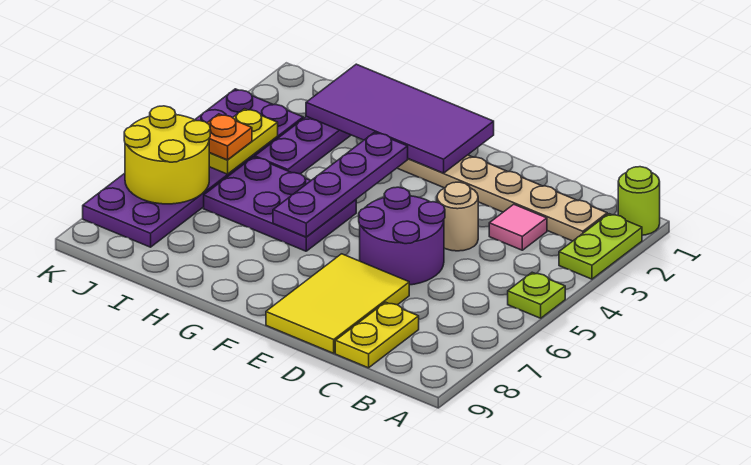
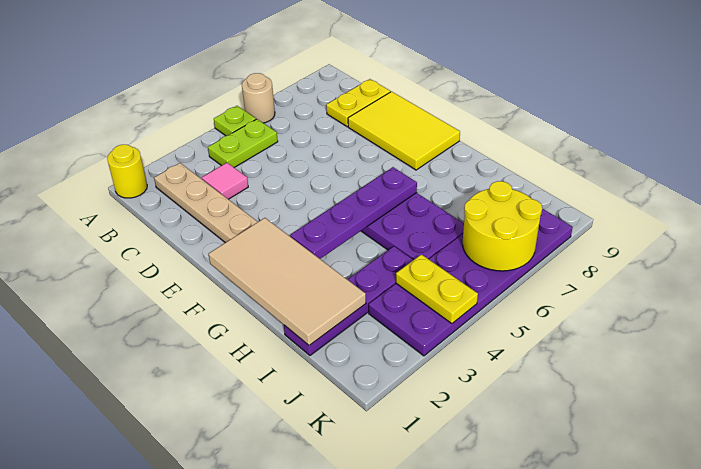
lime round brick A1 level 1 -> yellow round brick A1 level 1
lime plate A2:A3 level 1 -> lime plate B4:B5 level 1
tan round brick D4 level 1 -> tan round brick A6 level 1
purple round brick D5:E6 level 1 -> none
yellow tile D7:E9 level 1 -> yellow tile D8:F9 level 1
purple tile F1:I2 level 2 -> tan tile F1:I2 level 2
yellow plate J4:J5 level 2 -> yellow plate J4:K4 level 2
orange plate J5 level 3 -> none

